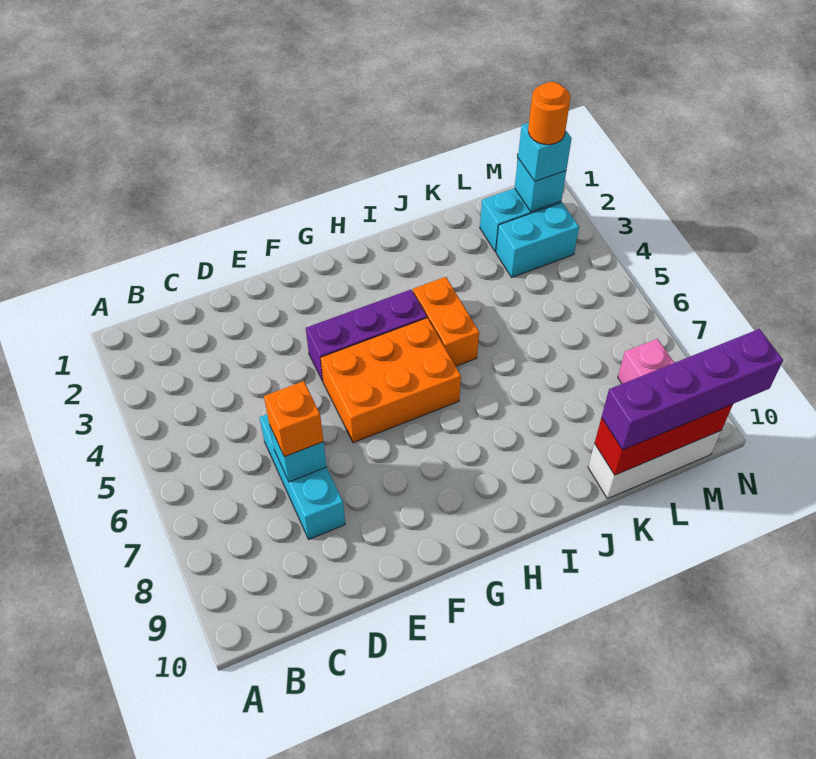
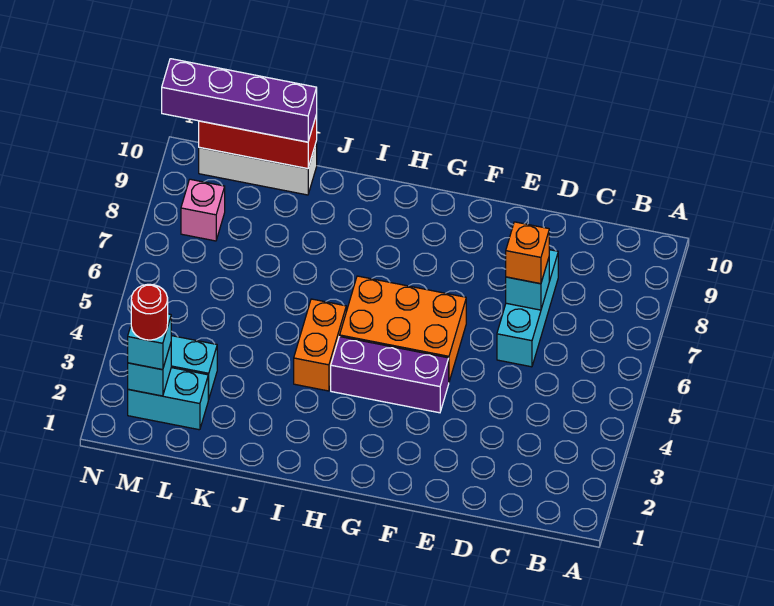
orange round brick M2 level 4 -> red round brick M2 level 4

